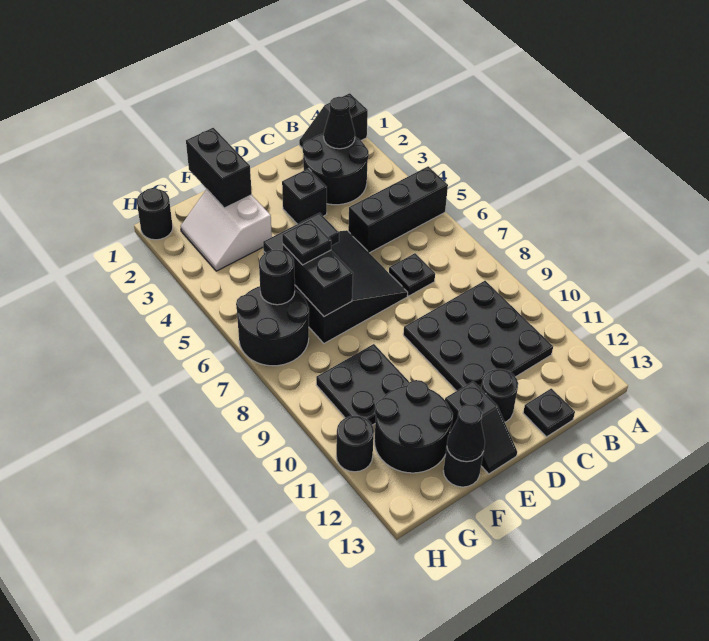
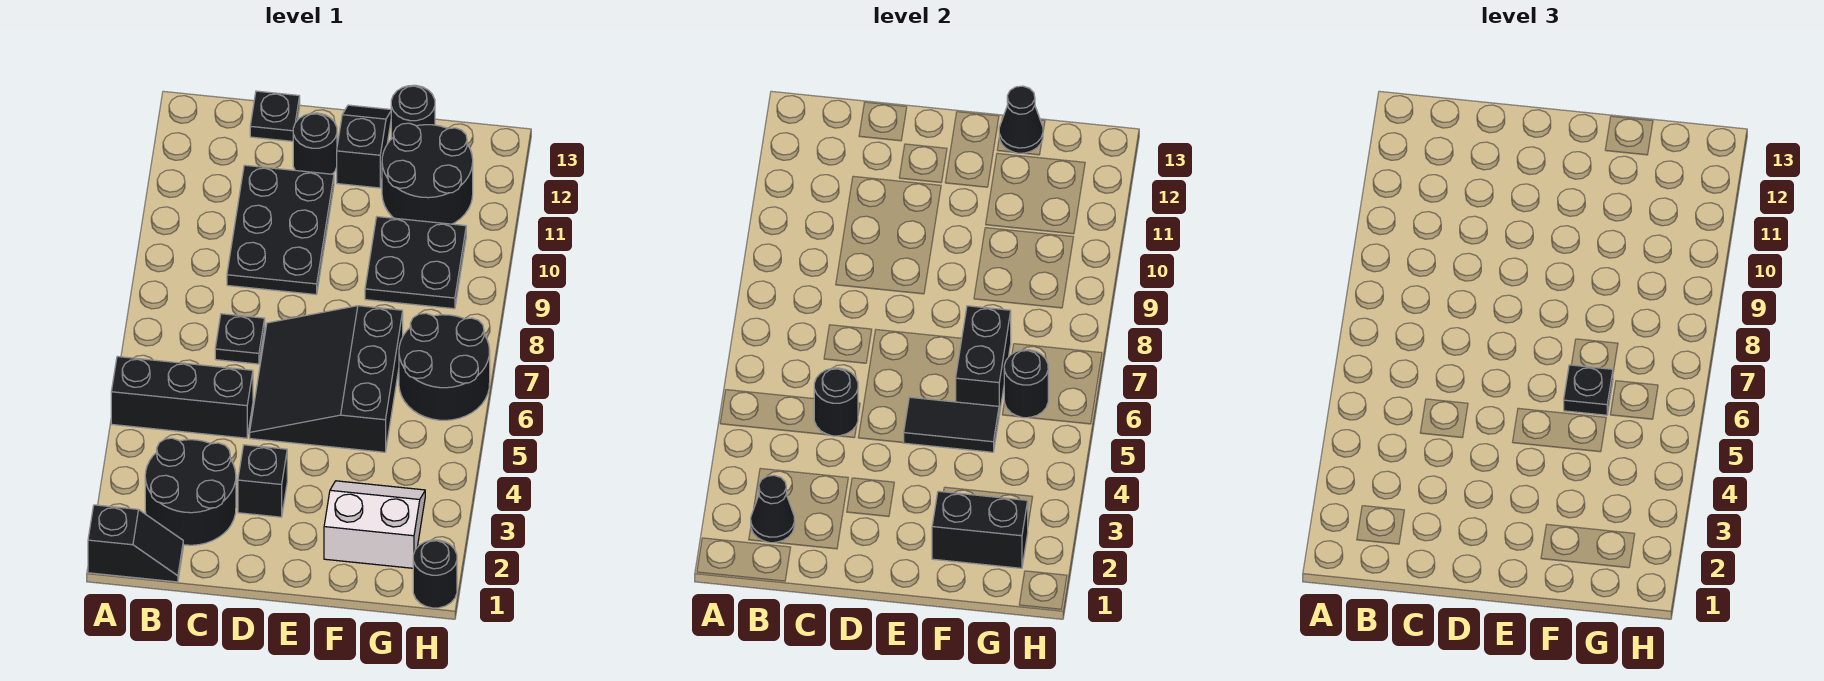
black plate B9:D11 level 1 -> black plate C9:D11 level 1
black brick F1:F2 level 2 -> black brick F2:G2 level 2
white slope F2:G3 level 1 top F -> white slope F2:G3 level 1 top 2
black round brick H11 level 1 -> black round brick C5 level 2

